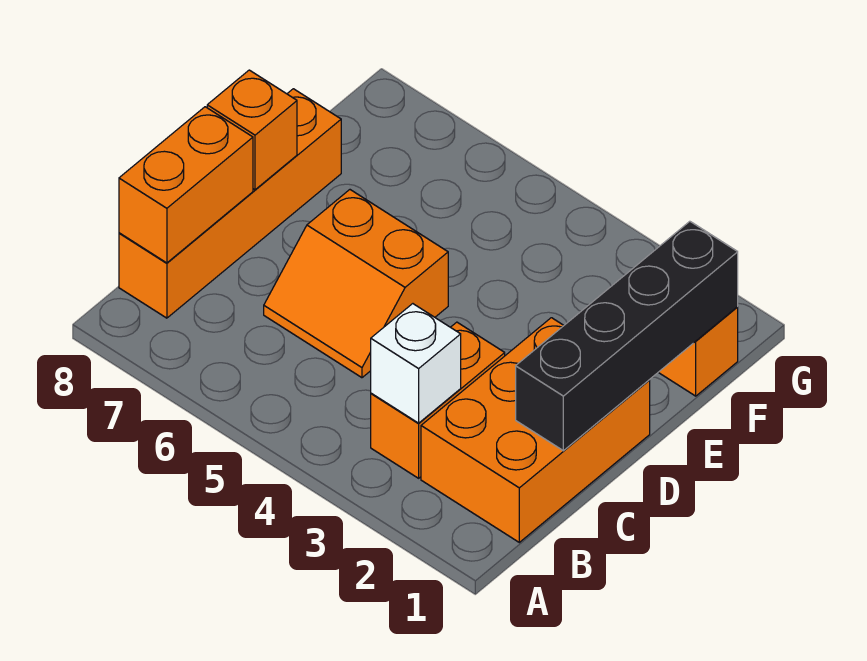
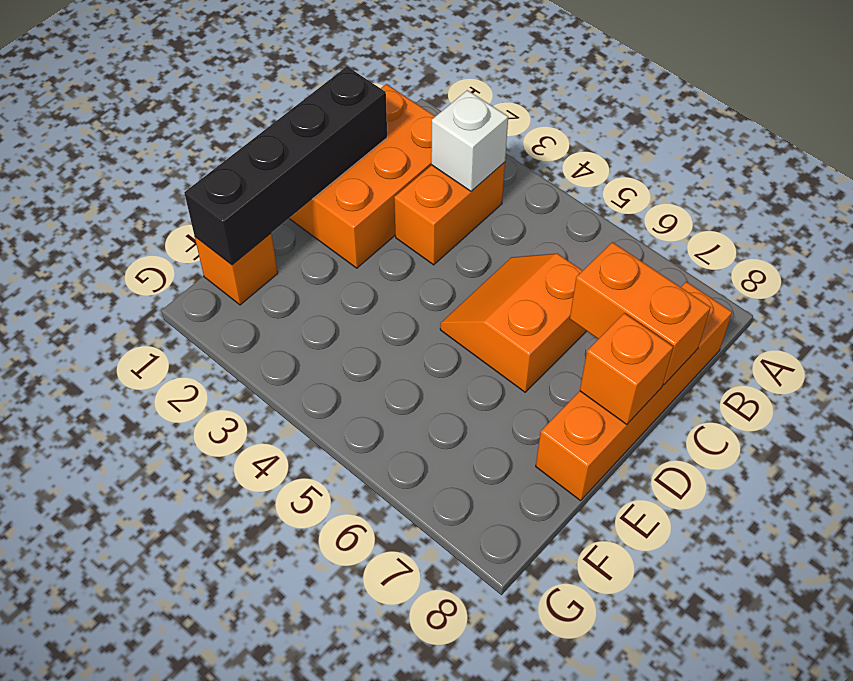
orange brick B8:C8 level 2 -> orange brick C7:C8 level 2
orange slope C5:D6 level 1 top D -> orange slope C5:D6 level 1 top 6

